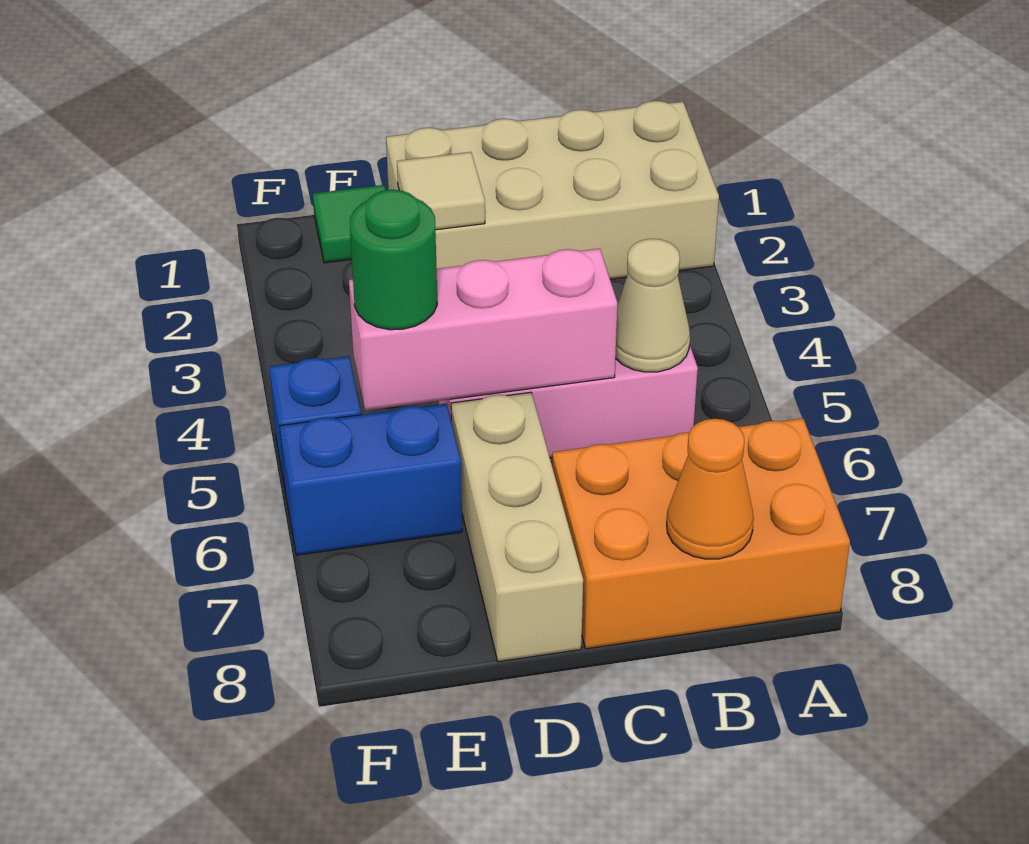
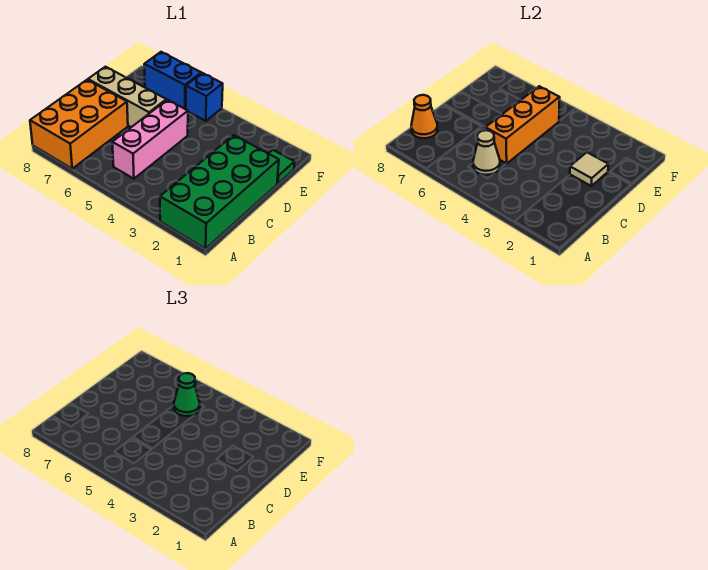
tan brick A1:D2 level 1 -> green brick A1:D2 level 1
pink brick C5:E5 level 2 -> orange brick C5:E5 level 2
green round brick E5 level 3 -> green cone E5 level 3
blue brick E6:F6 level 1 -> blue brick F6:F7 level 1

